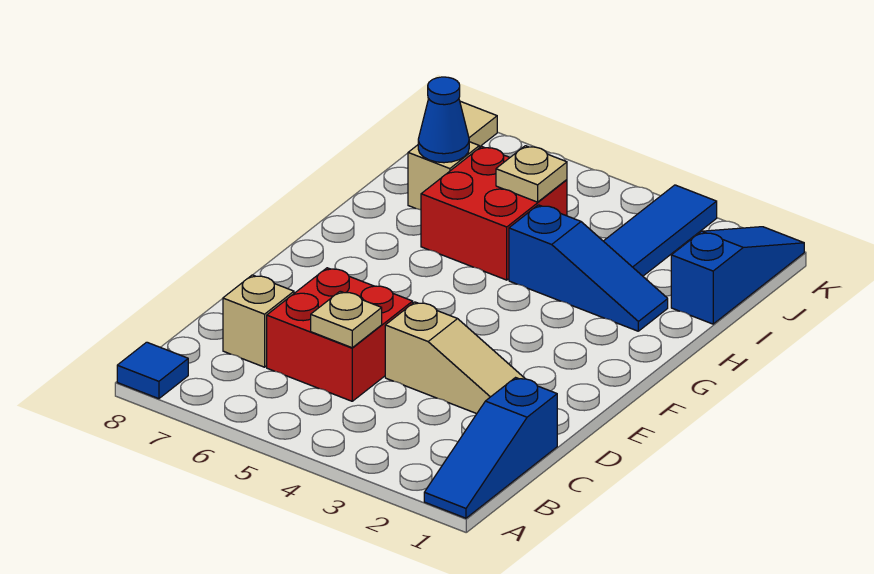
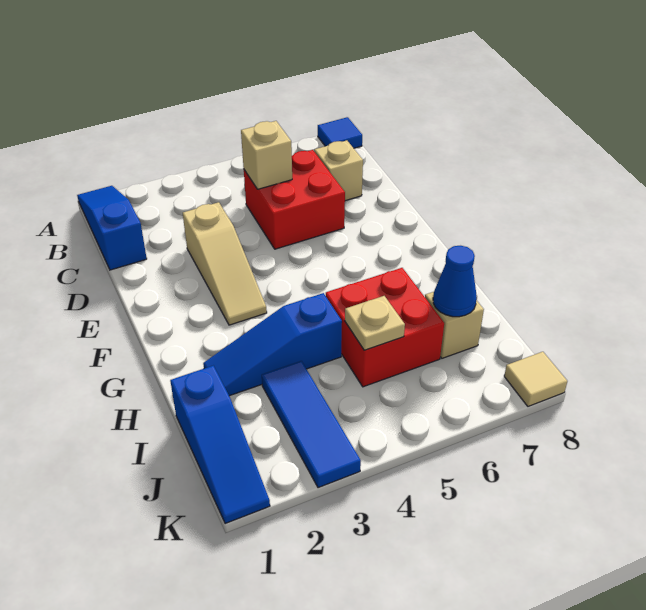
tan plate C5 level 2 -> tan brick C5 level 2
tan slope D2:D4 level 1 top 4 -> tan slope D3:F3 level 1 top D

